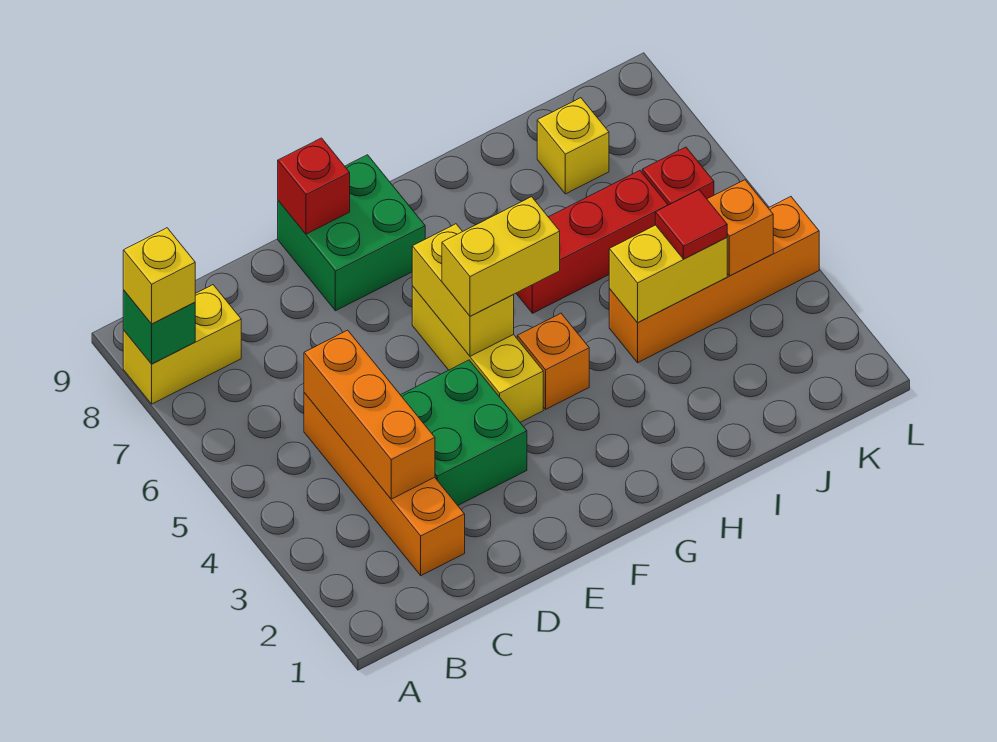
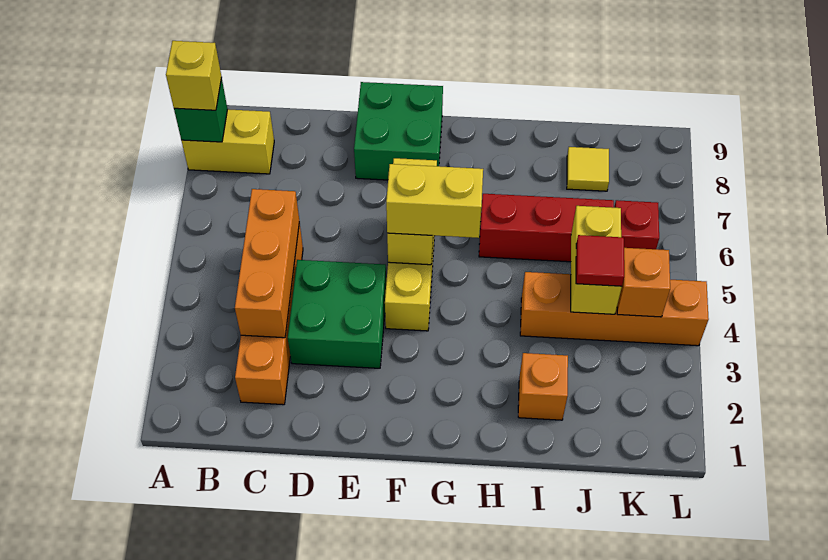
red brick E9 level 2 -> none
orange brick G4 level 1 -> orange brick I2 level 1
yellow brick I4:J4 level 2 -> yellow brick J4:J5 level 2
yellow brick J8 level 1 -> yellow tile J8 level 1

